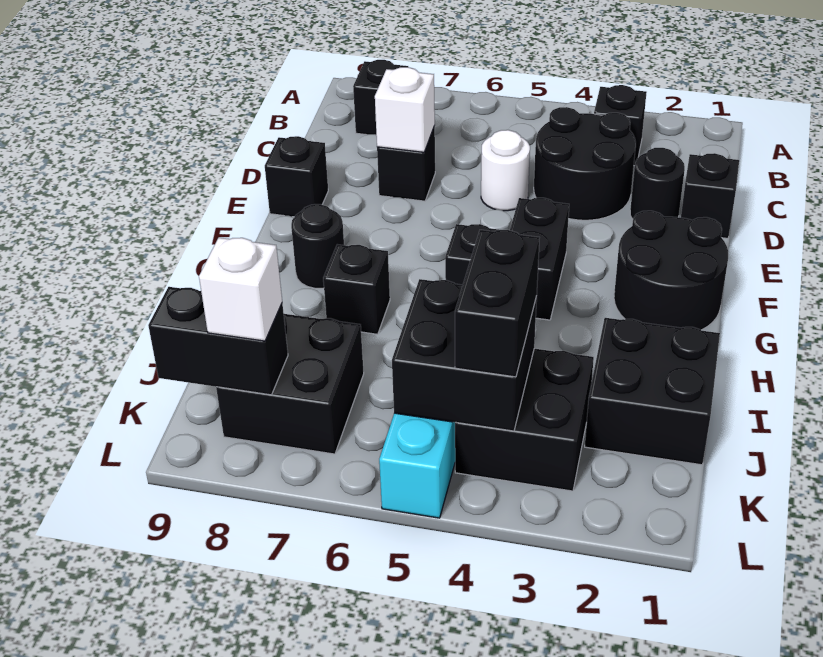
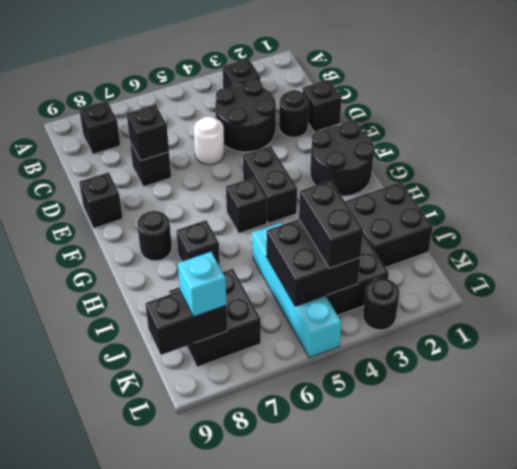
white brick D7 level 2 -> black brick D7 level 2
white brick K8 level 3 -> cyan brick K8 level 3
none -> black round brick L3 level 1

